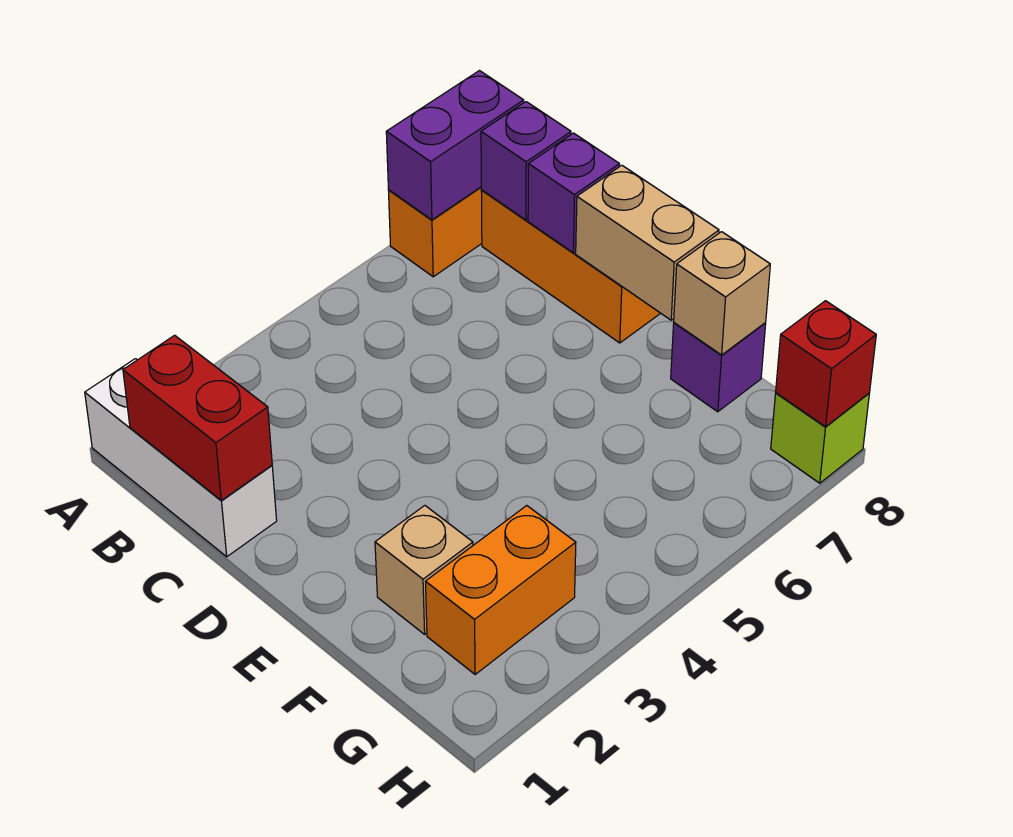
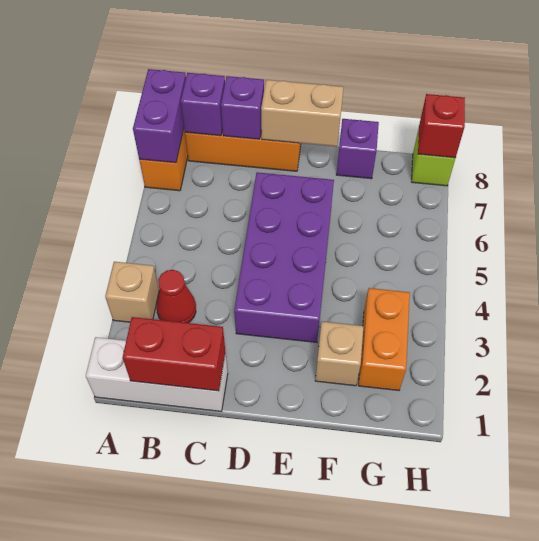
none -> red cone B3 level 1
none -> purple brick D3:E6 level 1
tan brick F8 level 2 -> tan brick A3 level 1

